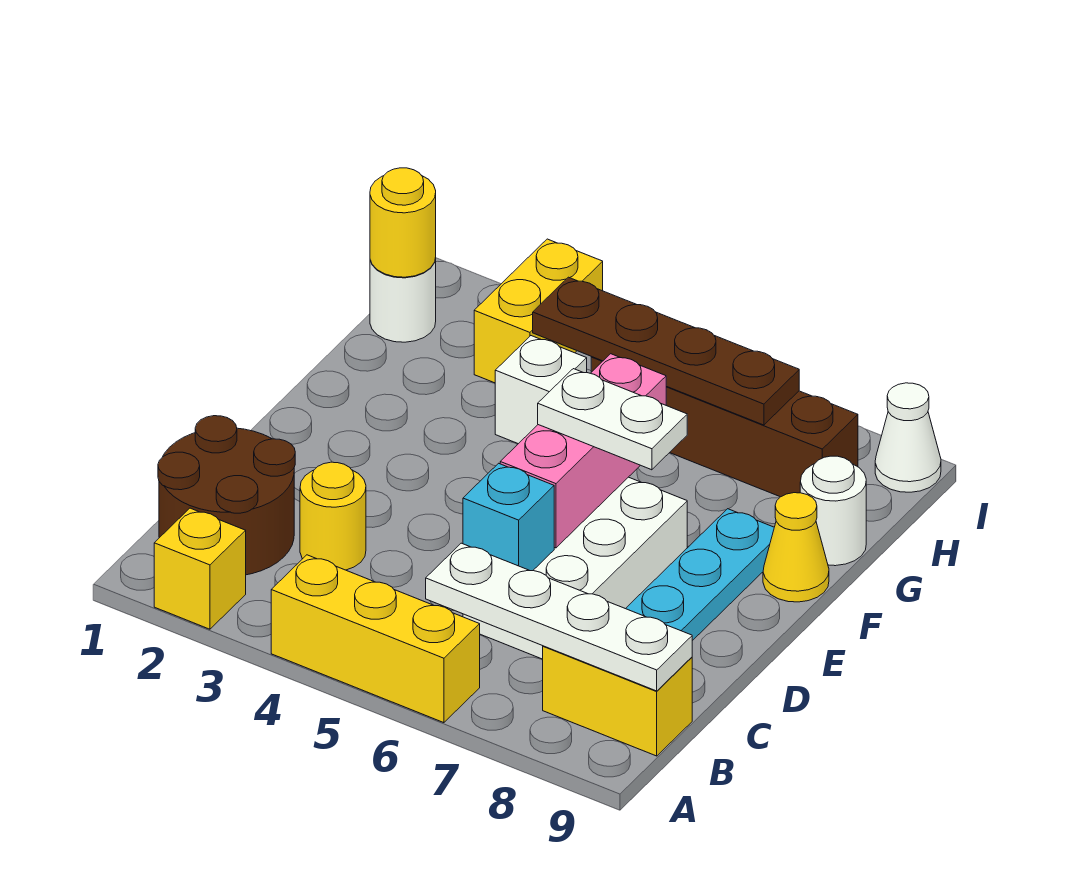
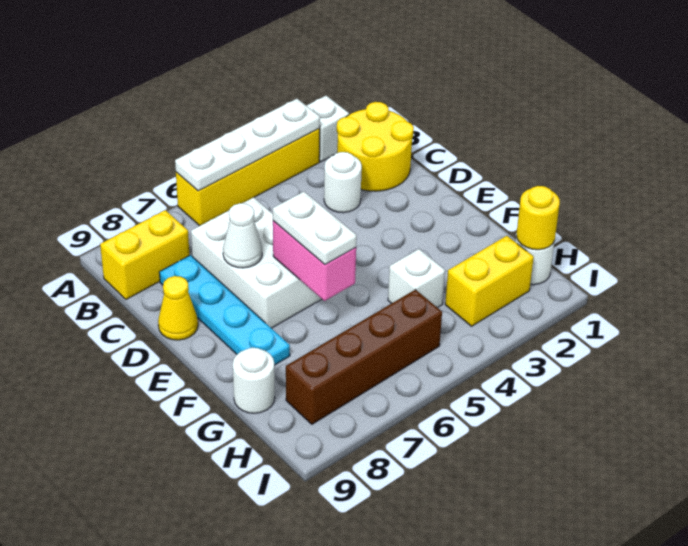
yellow brick A2 level 1 -> white brick A2 level 1
yellow brick A4:A6 level 1 -> yellow brick A3:A6 level 1
brown round brick B1:C2 level 1 -> yellow round brick B1:C2 level 1
white plate B6:B9 level 2 -> white plate A3:A6 level 2
yellow round brick C3 level 1 -> white round brick C3 level 1
cyan brick C6 level 2 -> none
pink brick D6:F6 level 2 -> pink brick E6:F6 level 2
white plate E6:E7 level 3 -> white plate E6:F6 level 3
yellow cone F9 level 1 -> yellow cone D9 level 1
yellow brick H3:I3 level 1 -> yellow brick H2:H3 level 1
brown plate H4:H7 level 2 -> none
white cone I9 level 1 -> white cone D7 level 2

